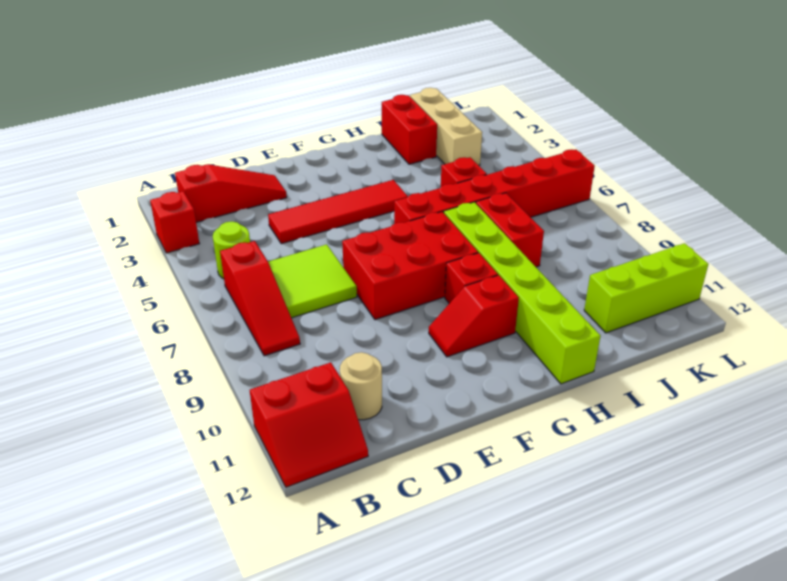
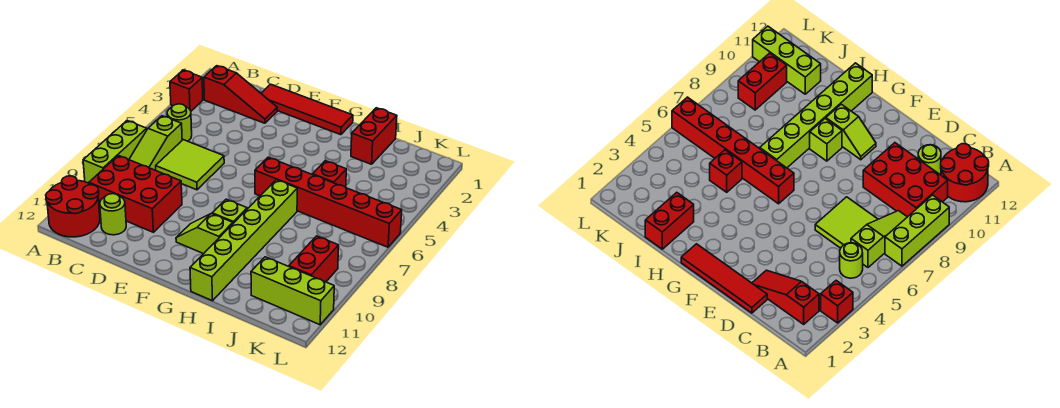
none -> lime brick A7:A9 level 1
red slope A11:B12 level 1 top 11 -> red round brick A11:B12 level 1
red slope B6:B8 level 1 top 6 -> lime slope B6:B8 level 1 top 6
tan round brick C11 level 1 -> lime round brick C11 level 1
red tile D4:G4 level 1 -> red tile D1:G1 level 1
red brick E7:G8 level 1 -> red brick B9:D10 level 1
red slope F10:G10 level 1 top G -> lime slope F10:G10 level 1 top G
red brick G9 level 1 -> lime brick G9 level 1
red brick I7:I8 level 1 -> red brick K9:K10 level 1
tan brick J1:J3 level 1 -> none

